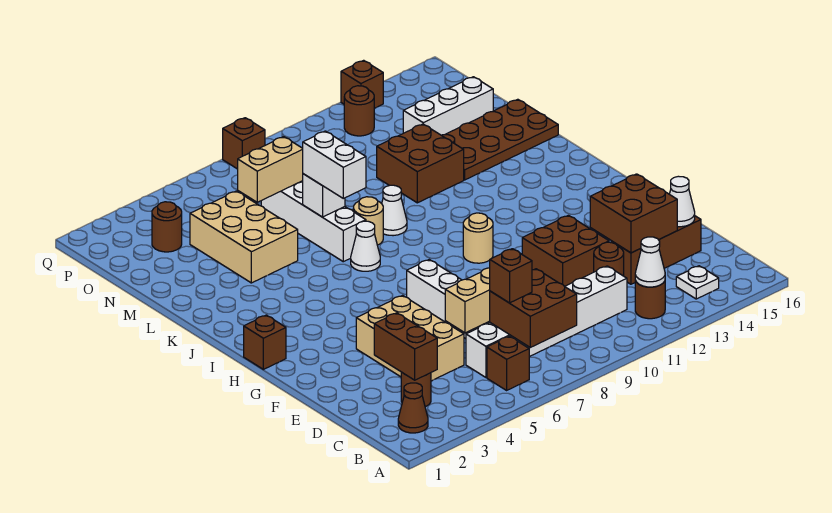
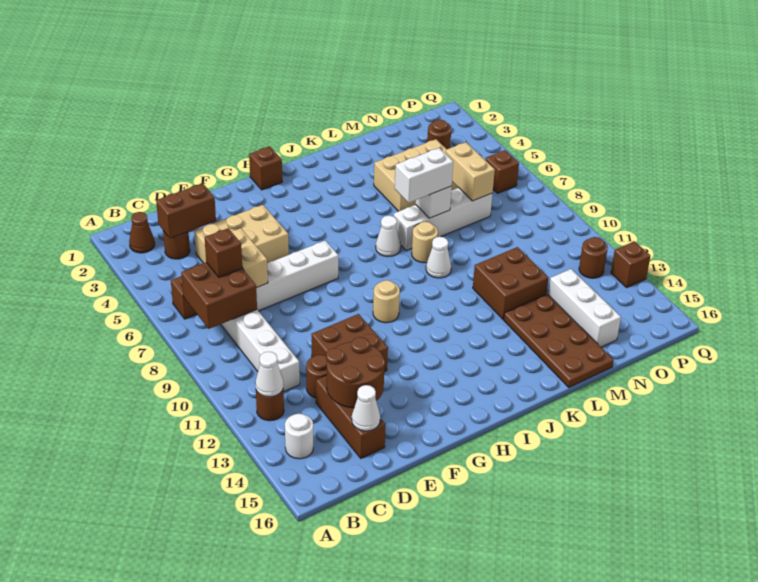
white plate B14 level 1 -> white round brick B14 level 1
brown brick D13:E14 level 2 -> brown round brick D13:E14 level 2
brown brick Q8 level 1 -> brown brick P6 level 1

